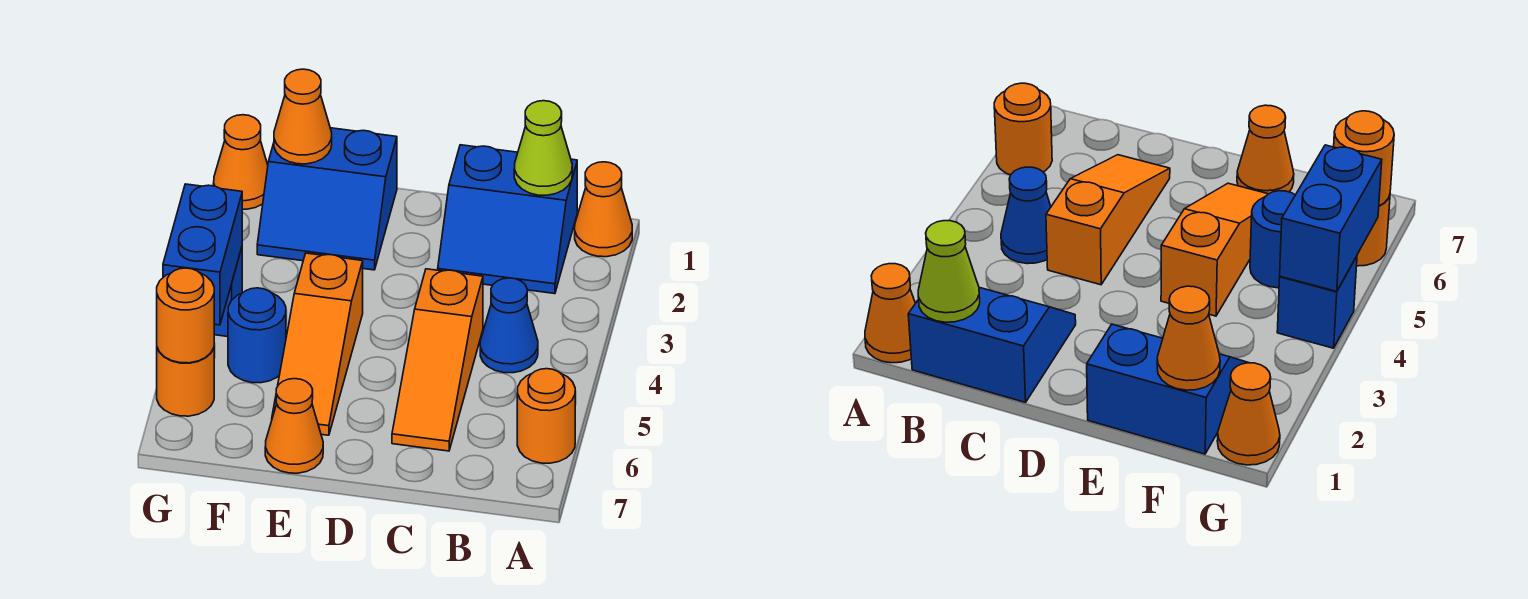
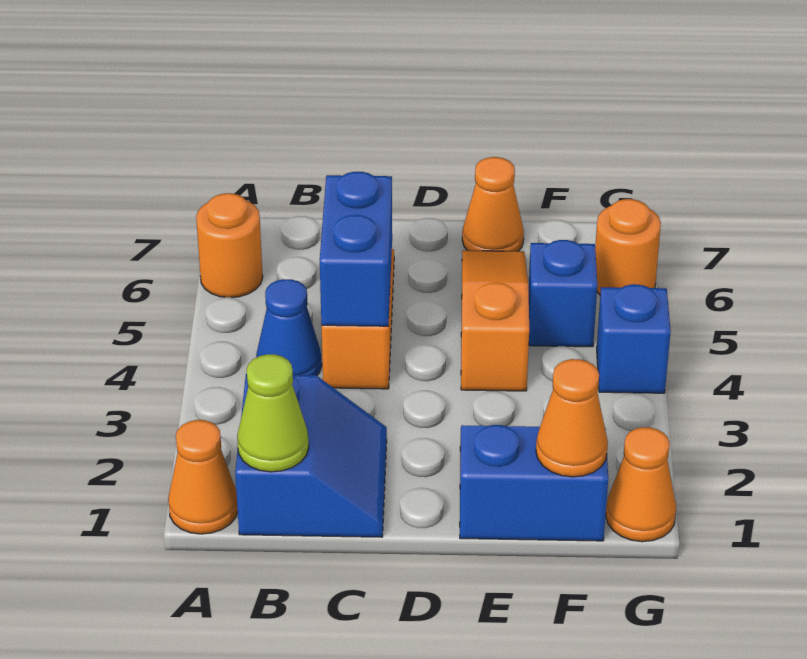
blue slope B1:C2 level 1 top 1 -> blue slope B1:C2 level 1 top B
blue round brick F5 level 1 -> blue brick F5 level 1
blue brick G4:G5 level 2 -> blue brick C4:C5 level 2
orange round brick G6 level 2 -> none

